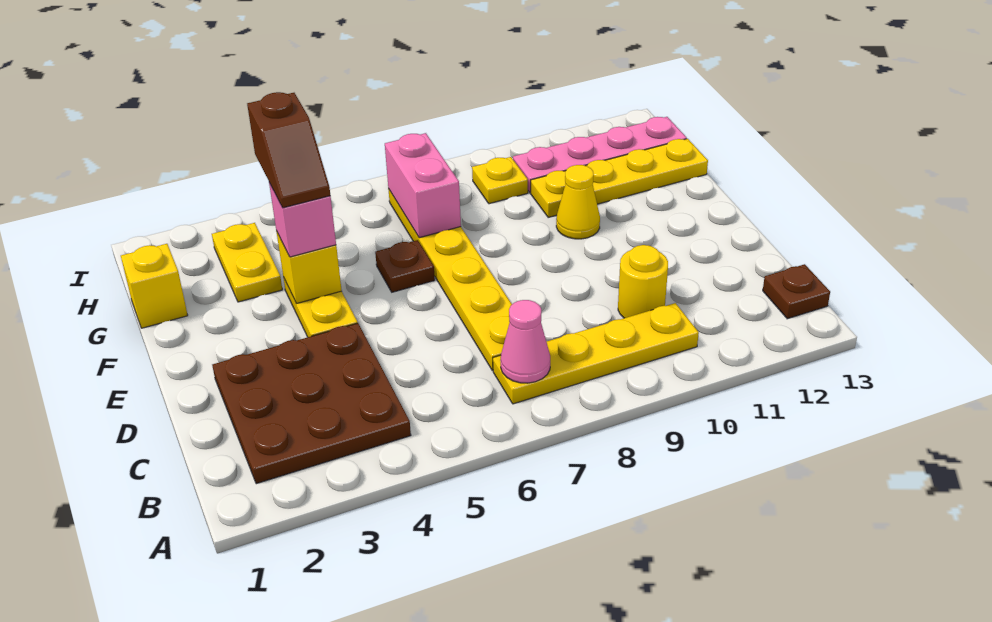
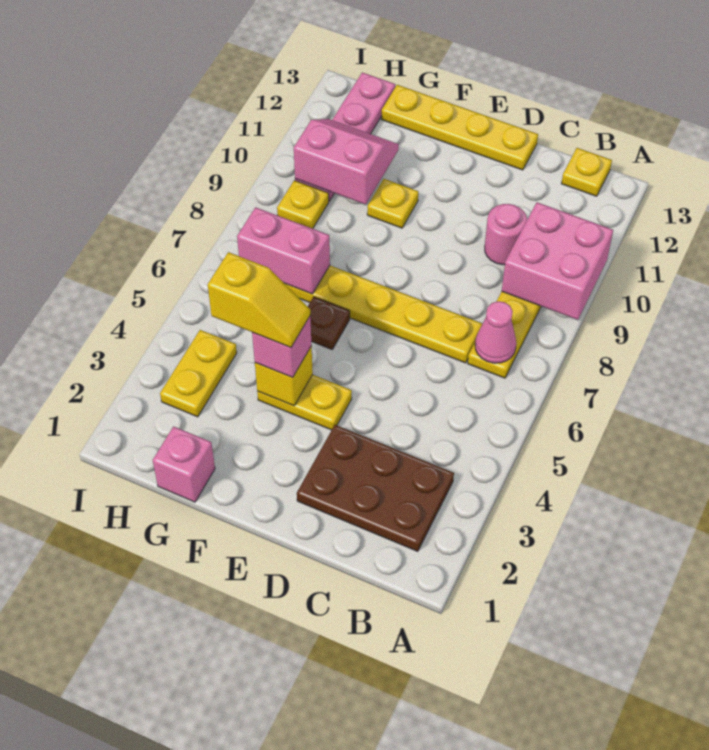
none -> pink brick A9:B10 level 2
brown plate B2:D4 level 1 -> brown plate B2:D3 level 1
brown plate B13 level 1 -> yellow plate B13 level 1
yellow round brick C10 level 1 -> pink round brick C10 level 1
brown slope F4:G4 level 4 top G -> yellow slope F4:G4 level 4 top G
yellow cone F10 level 1 -> yellow plate F10 level 1
yellow brick G1 level 1 -> pink brick G1 level 1
yellow plate G3:H3 level 1 -> yellow plate H3:H4 level 1
yellow plate G10:G13 level 1 -> yellow plate D13:G13 level 1
none -> pink slope G10:H11 level 2 top 10

